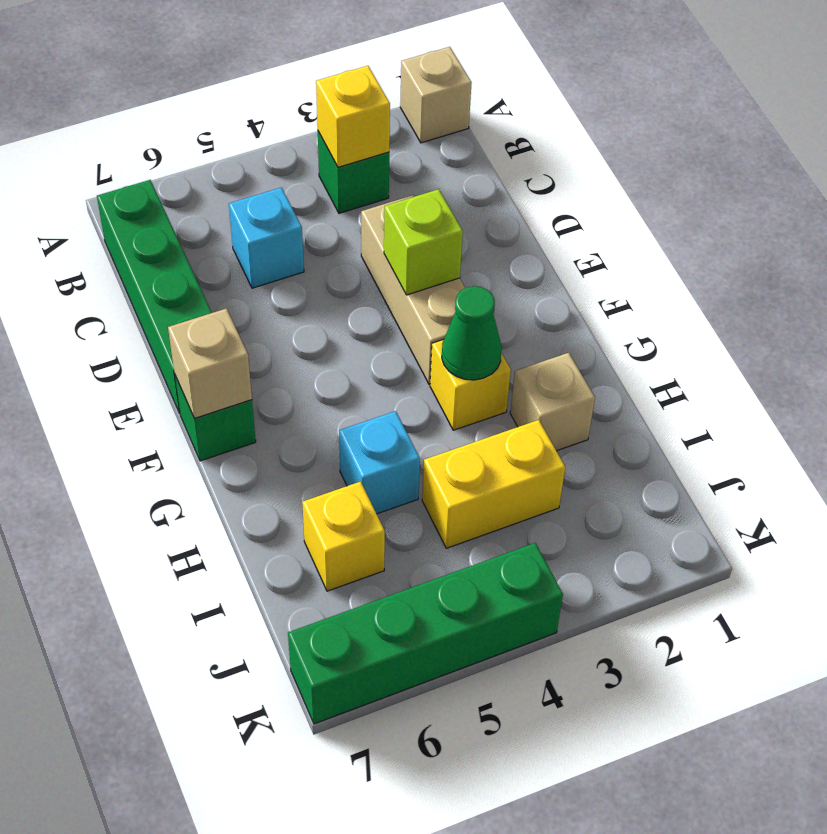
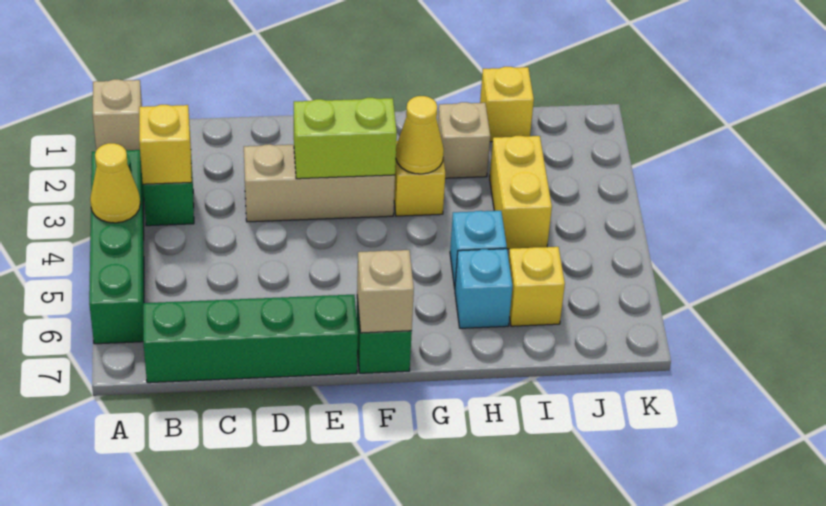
none -> yellow cone A4 level 2
cyan brick C5 level 1 -> cyan brick H6 level 1
lime brick E3 level 2 -> lime brick E3:F3 level 2
green cone G3 level 2 -> yellow cone G3 level 2
none -> yellow brick I1 level 1
green brick K4:K7 level 1 -> green brick A3:A6 level 1

